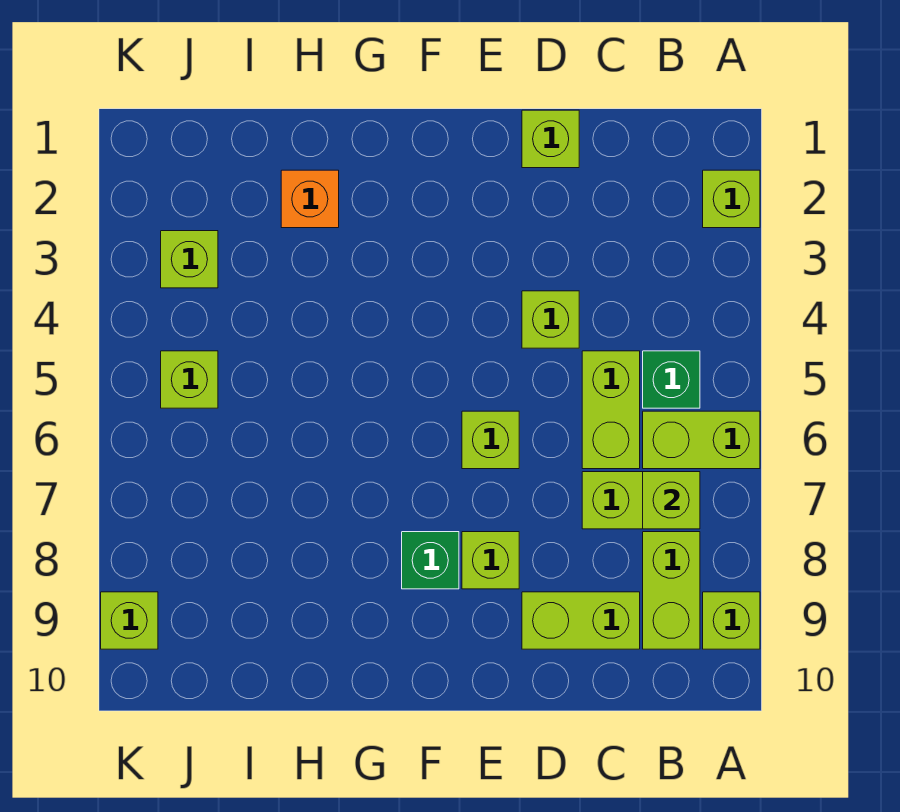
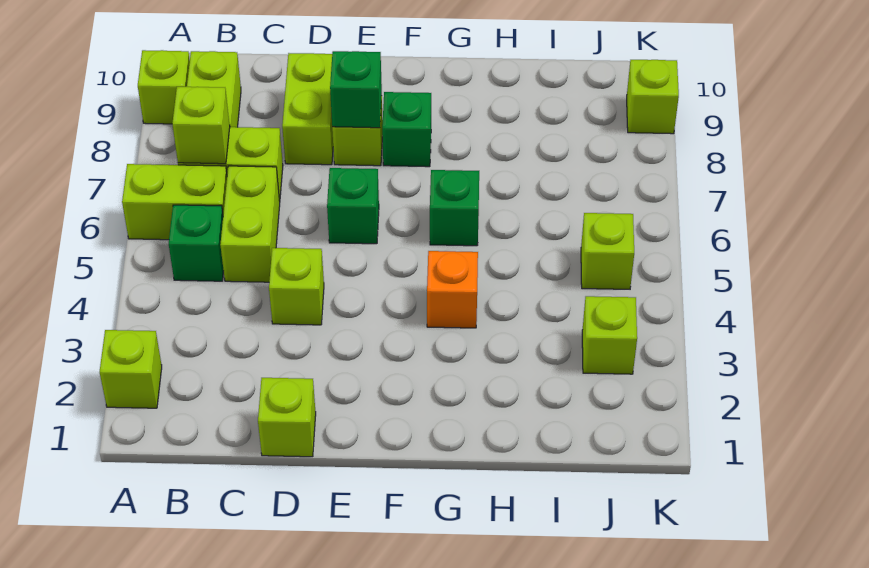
lime brick C9:D9 level 1 -> lime brick D8:D9 level 1
lime brick E6 level 1 -> green brick E6 level 1
none -> green brick E8 level 2
none -> green brick G6 level 1
orange brick H2 level 1 -> orange brick G4 level 1

